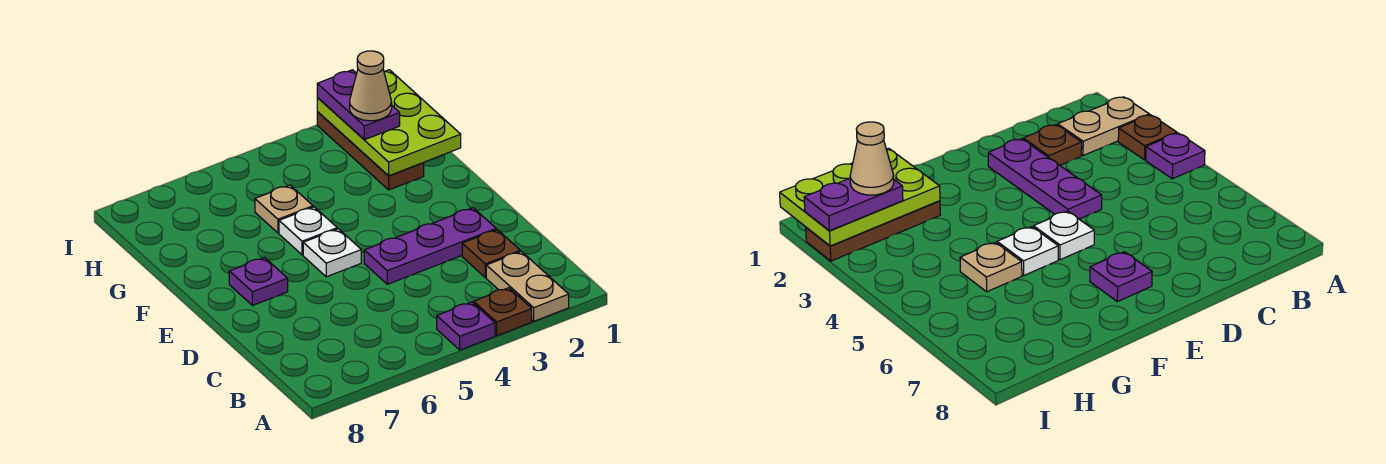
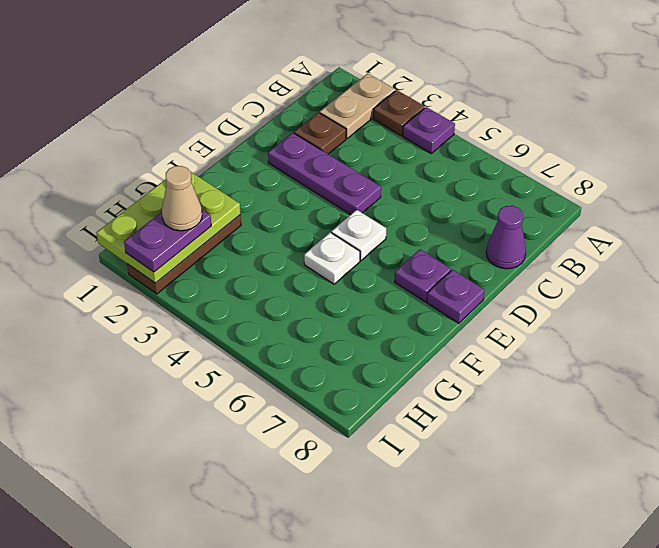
none -> purple cone C8 level 1
none -> purple plate E8 level 1
tan plate G5 level 1 -> none

